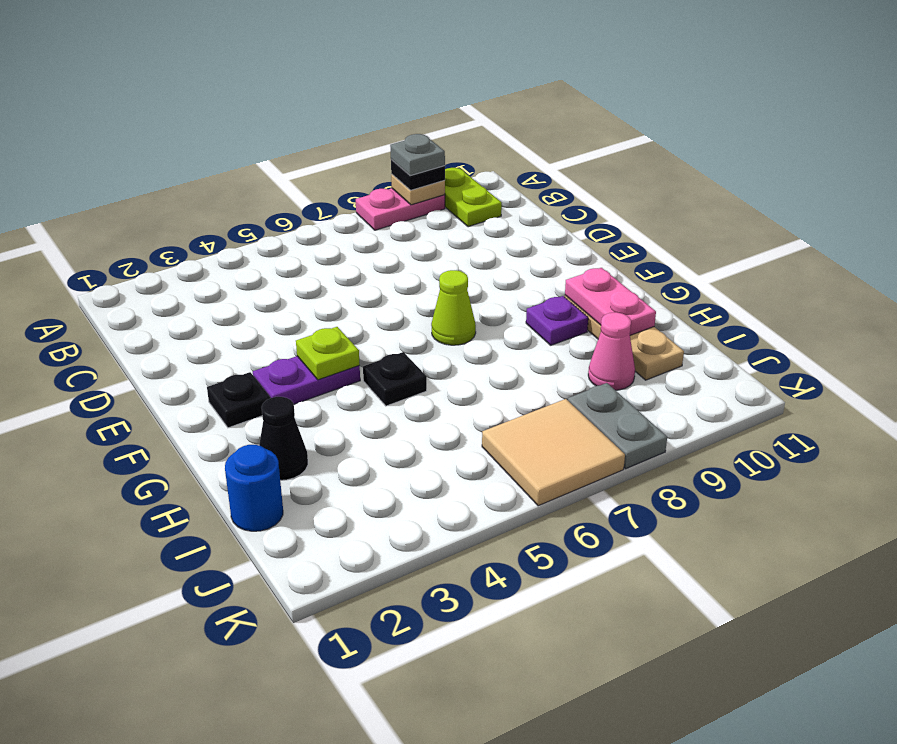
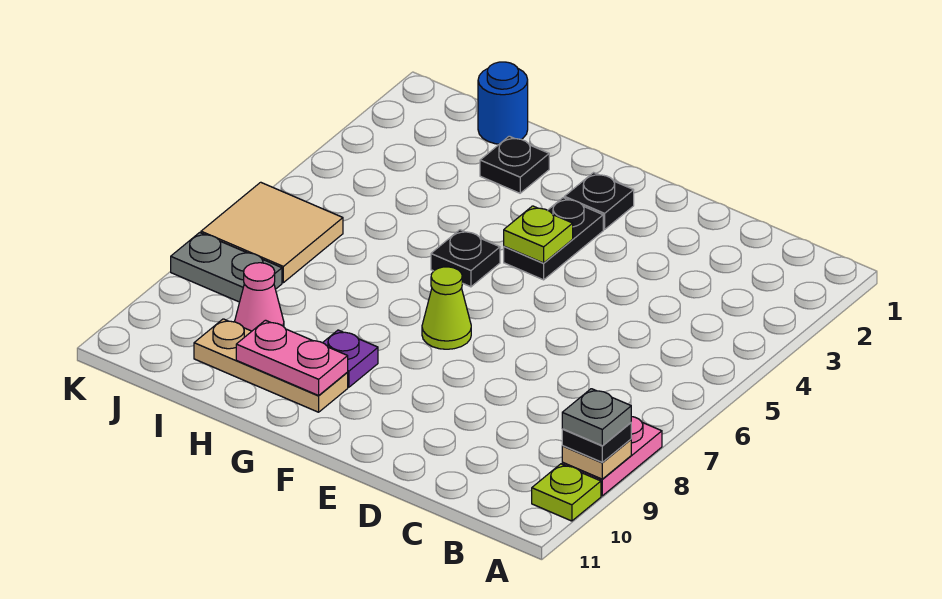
lime plate A10:B10 level 1 -> lime plate A10 level 1
purple plate F3:F4 level 1 -> black plate F3:F4 level 1
black cone H2 level 1 -> black plate H2 level 1

